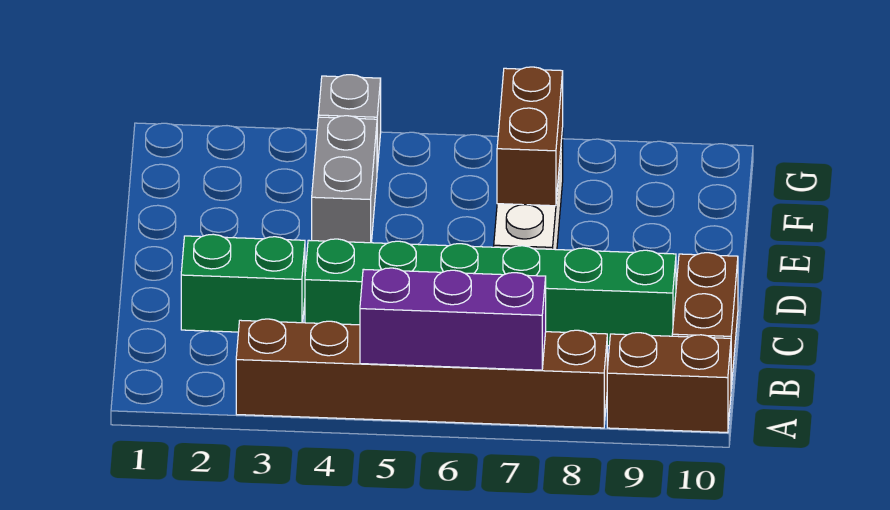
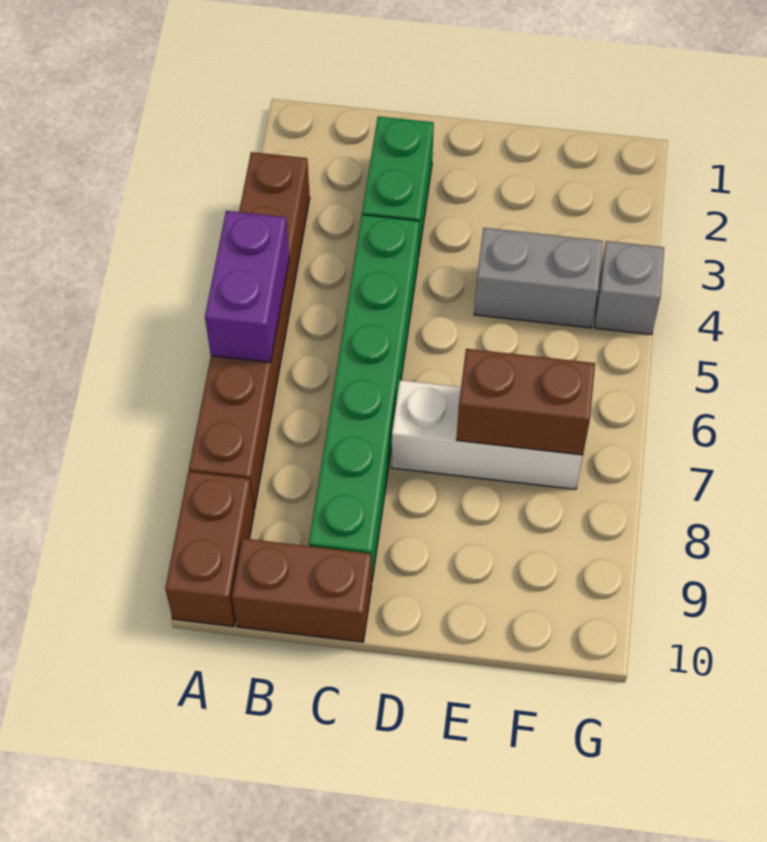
purple brick A5:A7 level 2 -> purple brick A5:A6 level 2

